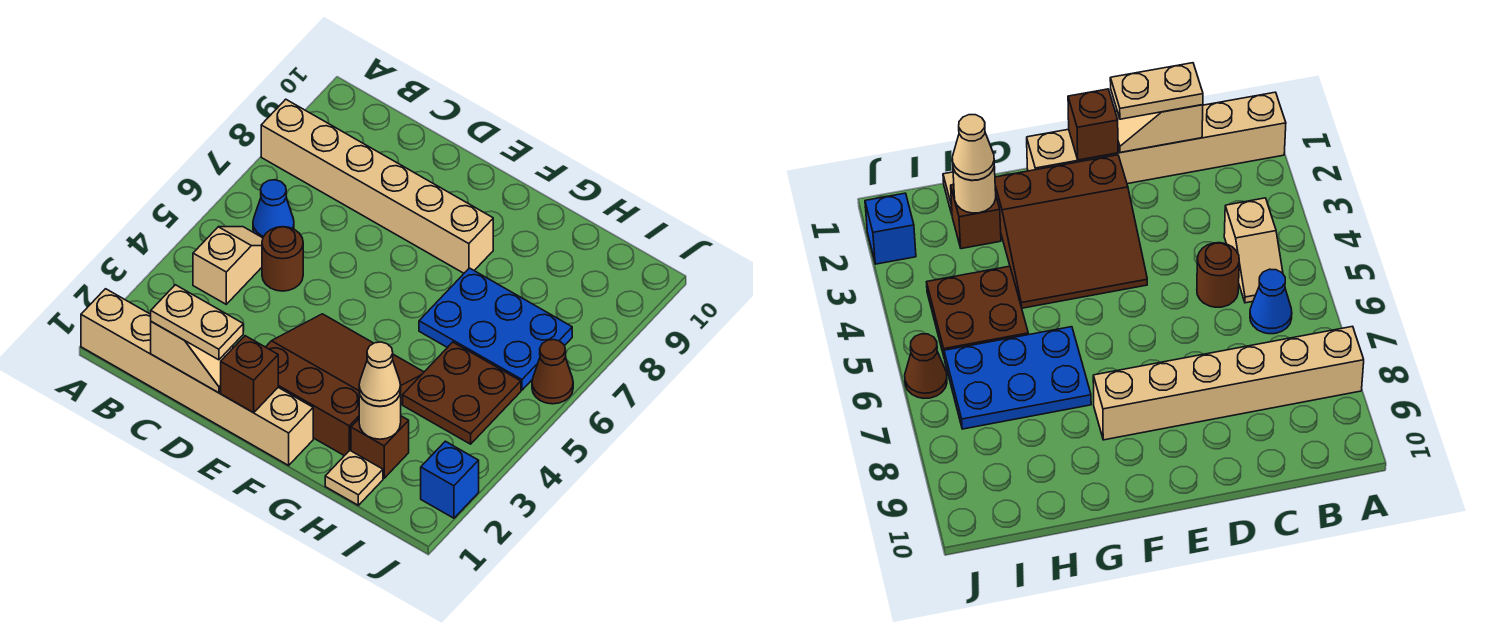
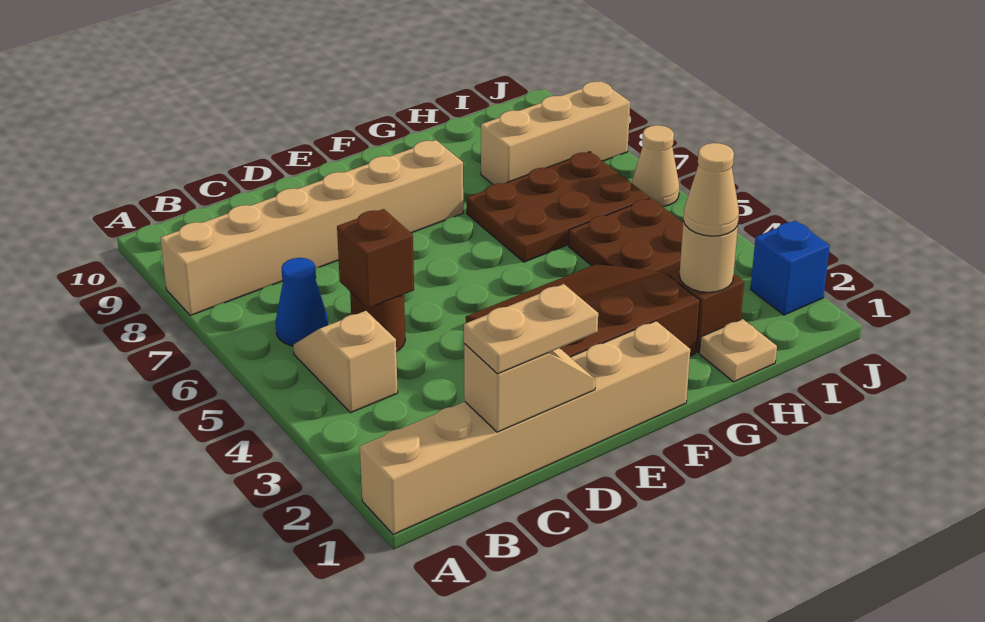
brown brick E1 level 2 -> brown brick C5 level 2
blue plate G6:I7 level 1 -> brown plate G6:I7 level 1
none -> tan brick H8:J8 level 1
brown cone J6 level 1 -> tan cone J6 level 1

